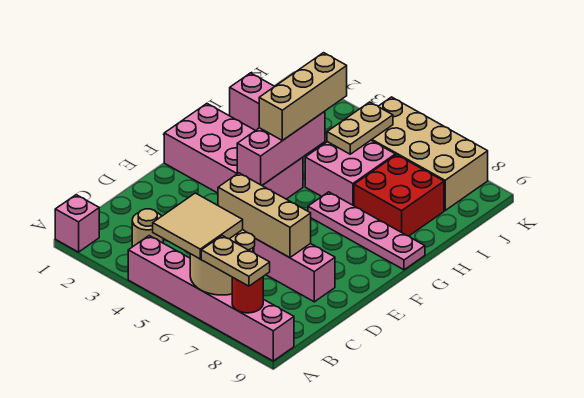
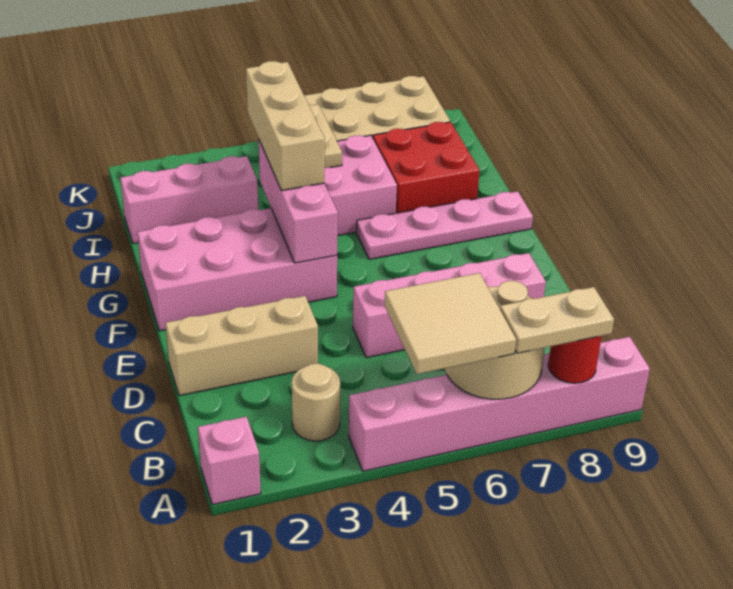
tan brick D5:D7 level 2 -> tan brick D1:D3 level 1

